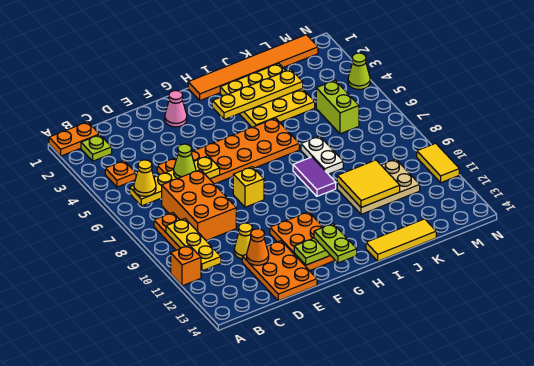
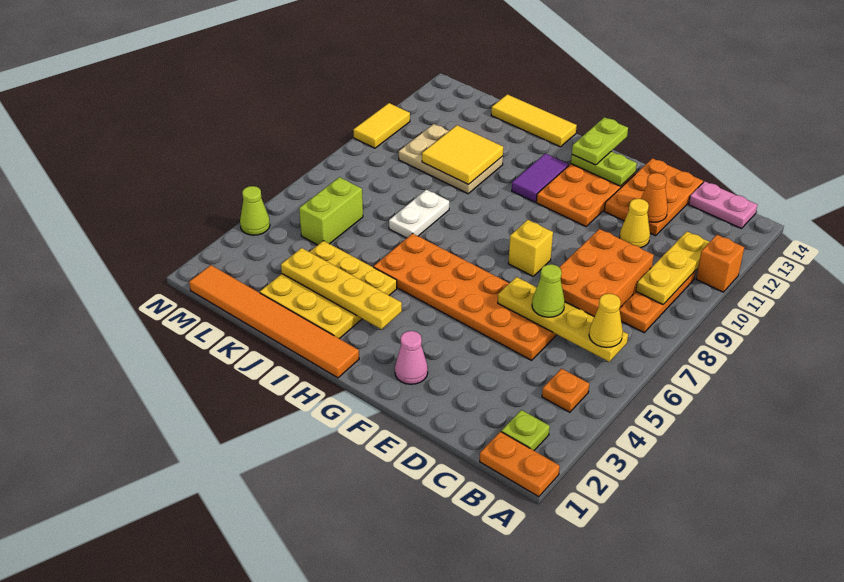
none -> pink plate B14:C14 level 1
purple tile I8:I9 level 1 -> purple tile H11:H12 level 1

